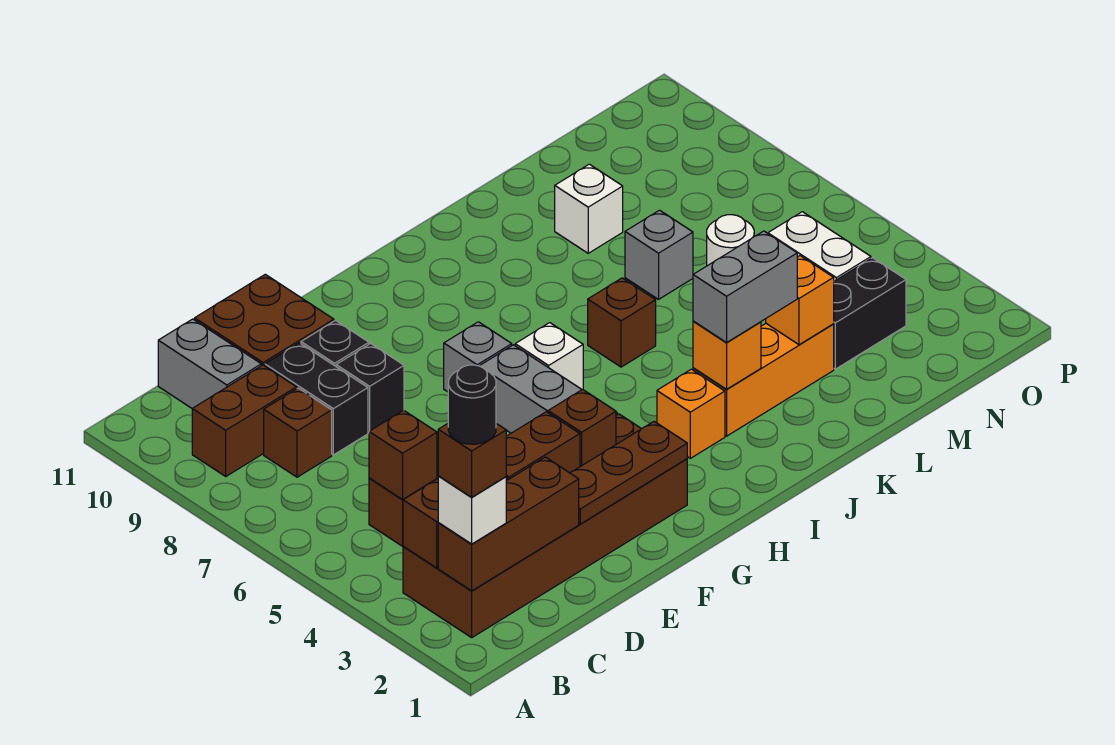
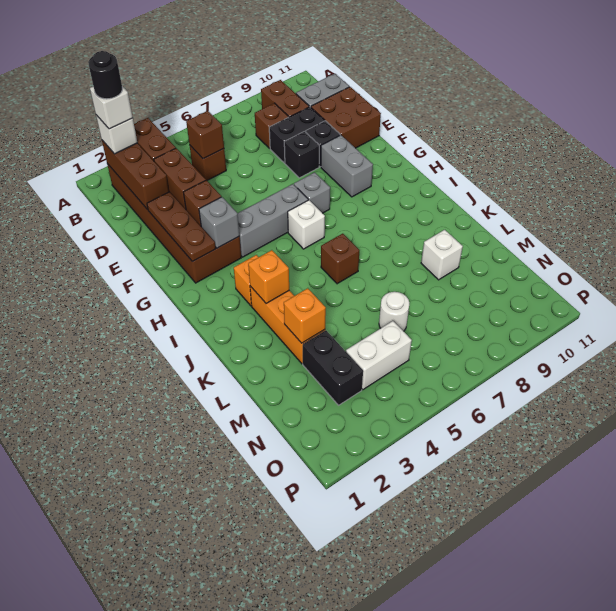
brown brick B2 level 4 -> white brick B2 level 4
grey brick J3:K3 level 3 -> grey brick F9:G9 level 1
grey brick L7 level 1 -> grey brick G3 level 2

